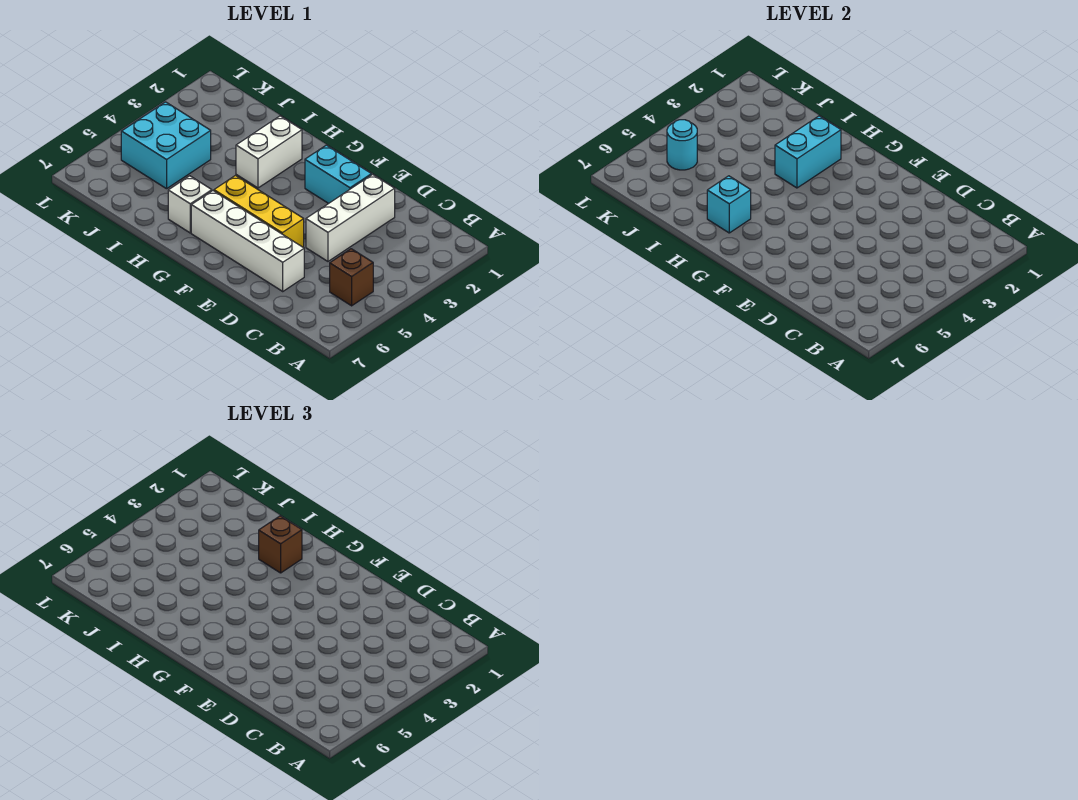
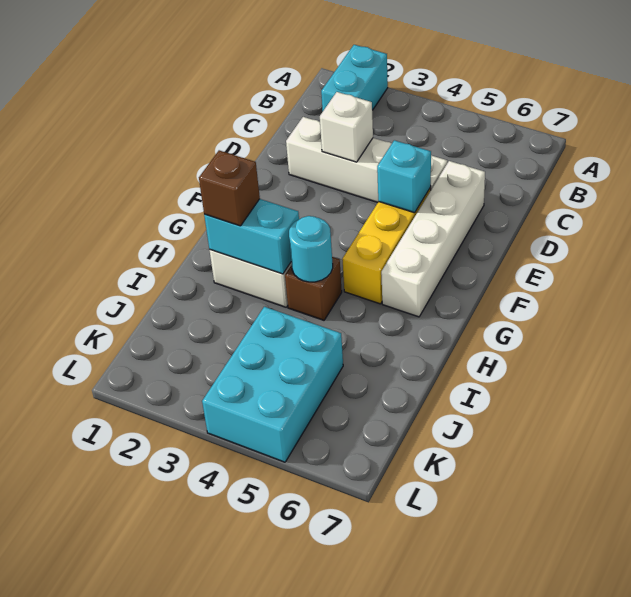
brown brick B5 level 1 -> brown brick H4 level 1
white brick D2:D4 level 1 -> white brick D2:D5 level 1
cyan brick E2:F2 level 1 -> cyan brick A2:B2 level 1
white brick H6 level 1 -> white brick D3 level 2
cyan brick H6 level 2 -> cyan brick E5 level 2
cyan brick J4:K5 level 1 -> cyan brick J4:L5 level 1
cyan round brick K5 level 2 -> cyan round brick H4 level 2

